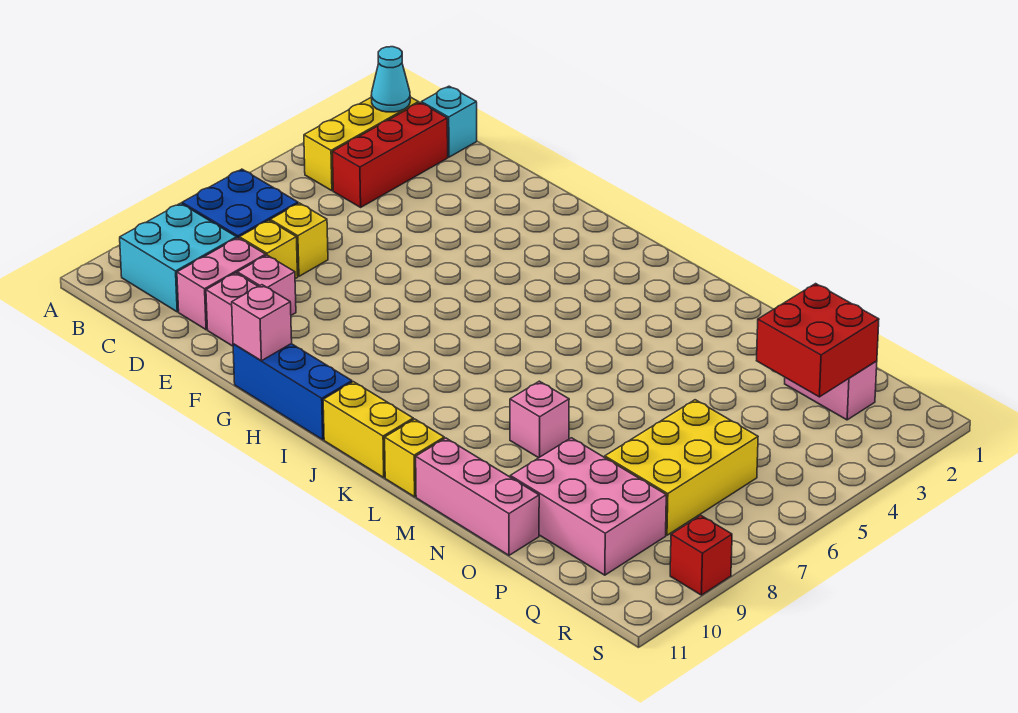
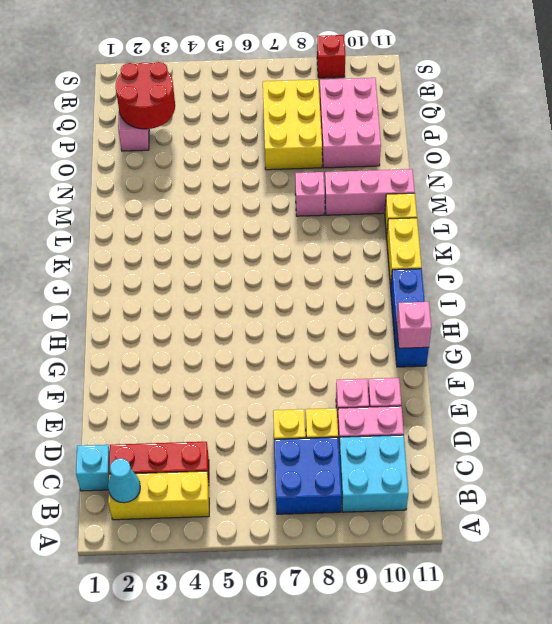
pink brick M11:O11 level 1 -> pink brick M9:M11 level 1
red brick P2:Q3 level 2 -> red round brick P2:Q3 level 2
yellow brick P6:Q8 level 1 -> yellow brick O7:Q8 level 1

